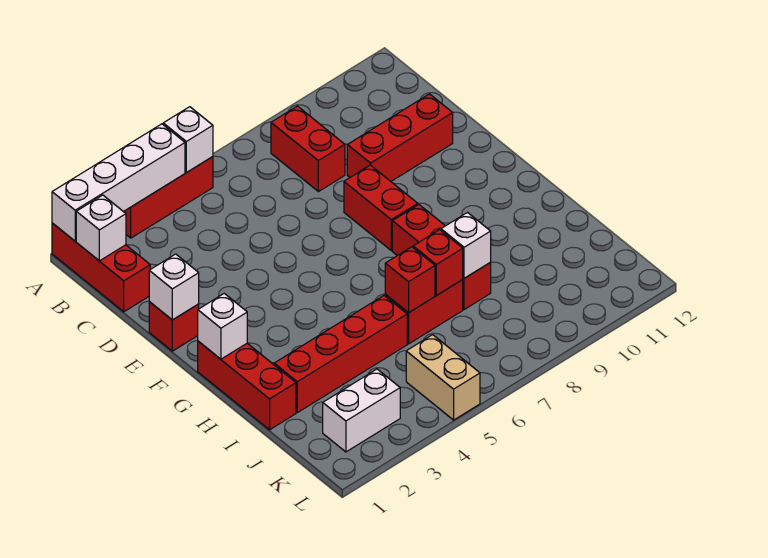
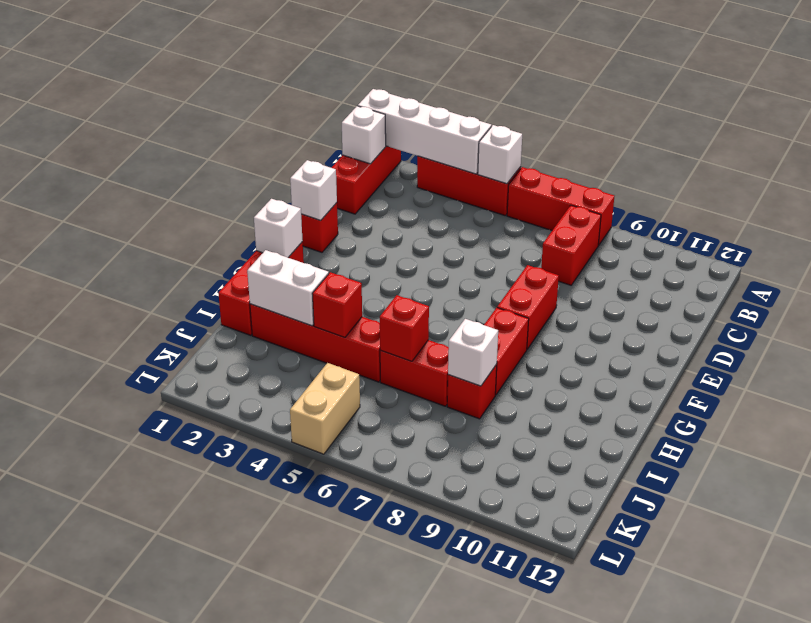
red brick D9:D11 level 1 -> red brick A6:A8 level 1
red brick I7 level 2 -> red brick I4 level 2
white brick K2:K3 level 1 -> white brick I2:I3 level 2

